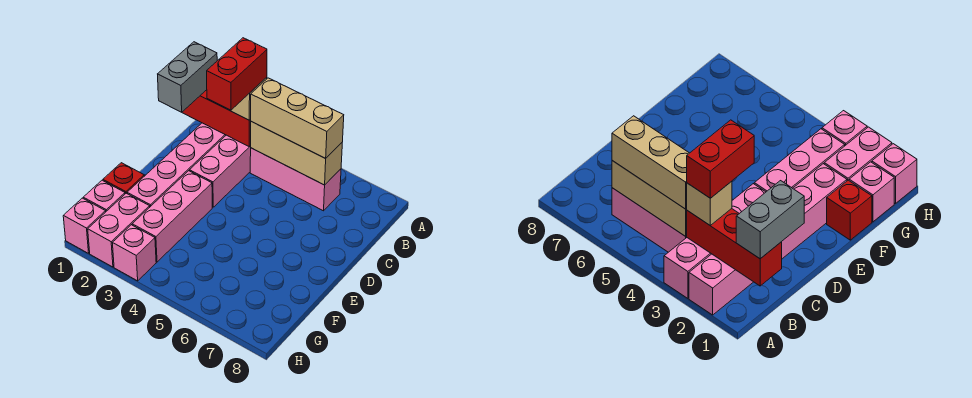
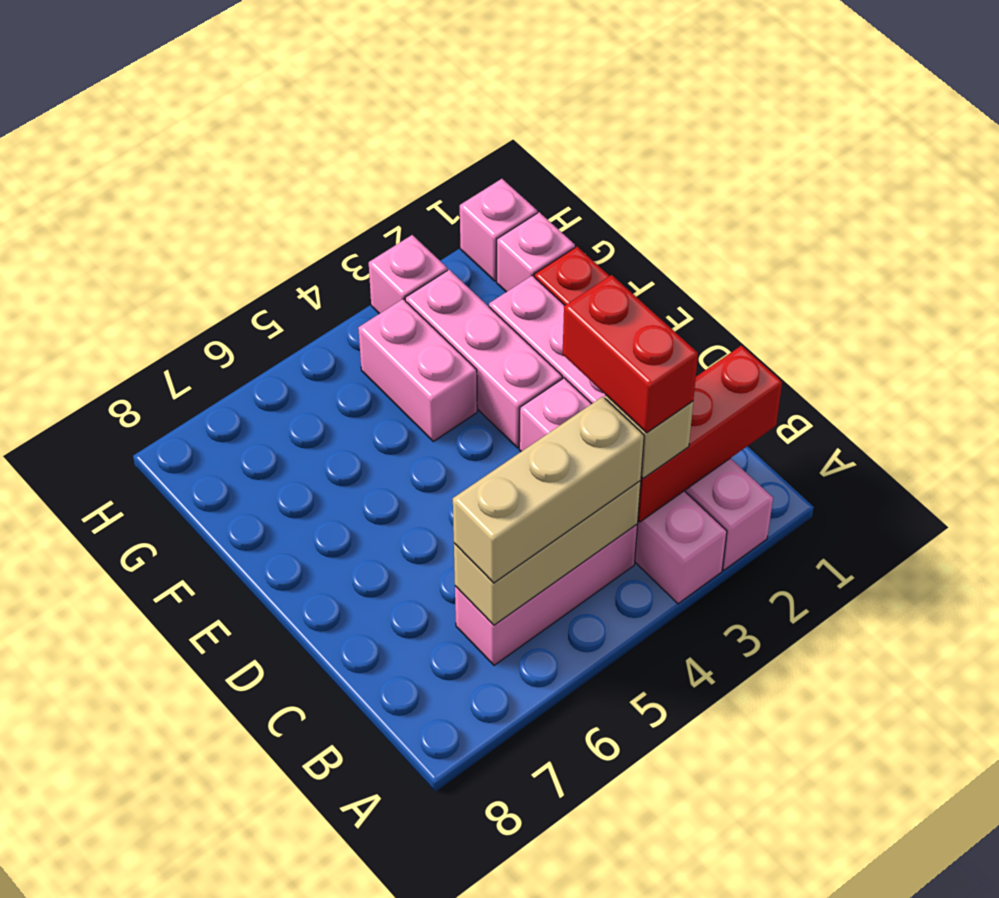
grey brick B1:C1 level 3 -> none
pink brick G2:H2 level 1 -> pink brick F4:G4 level 1

